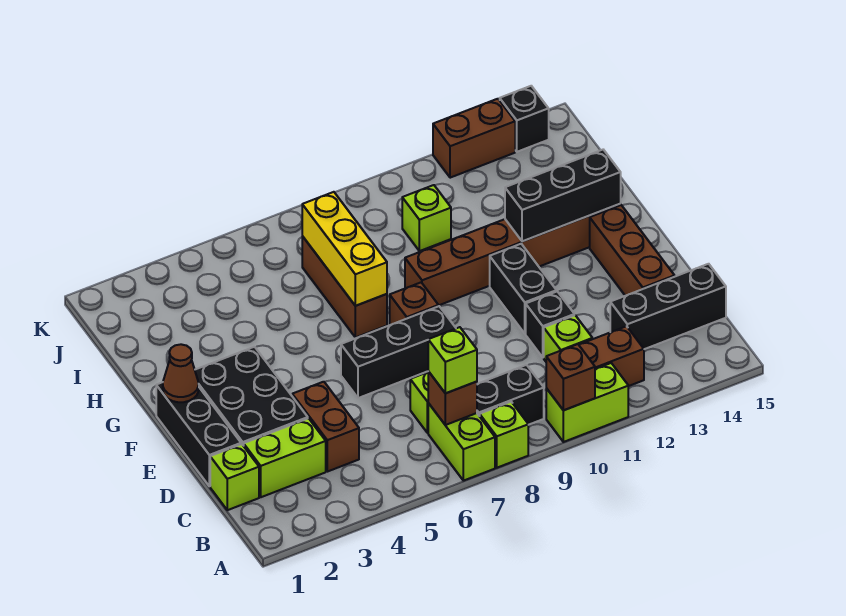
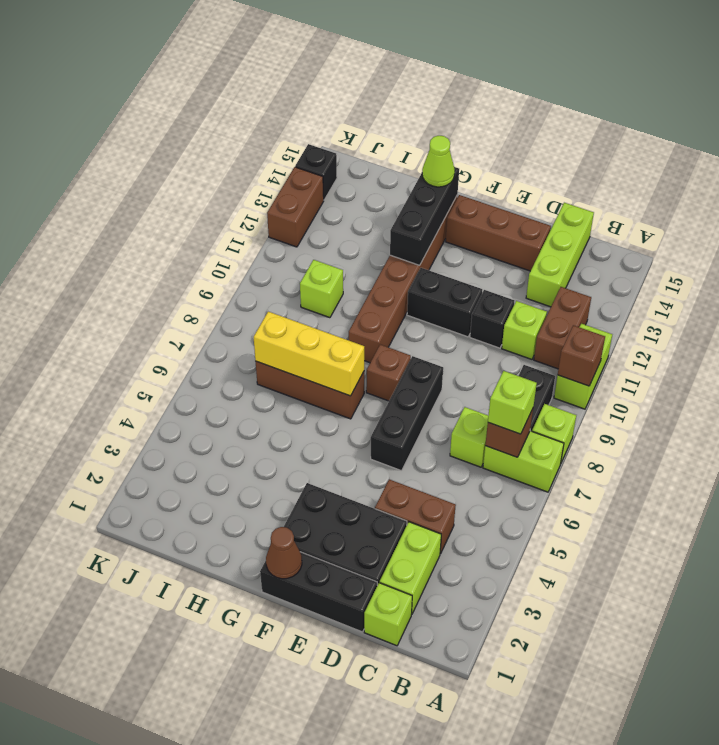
black brick C13:C15 level 1 -> lime brick C13:C15 level 1
none -> lime cone G14 level 3

